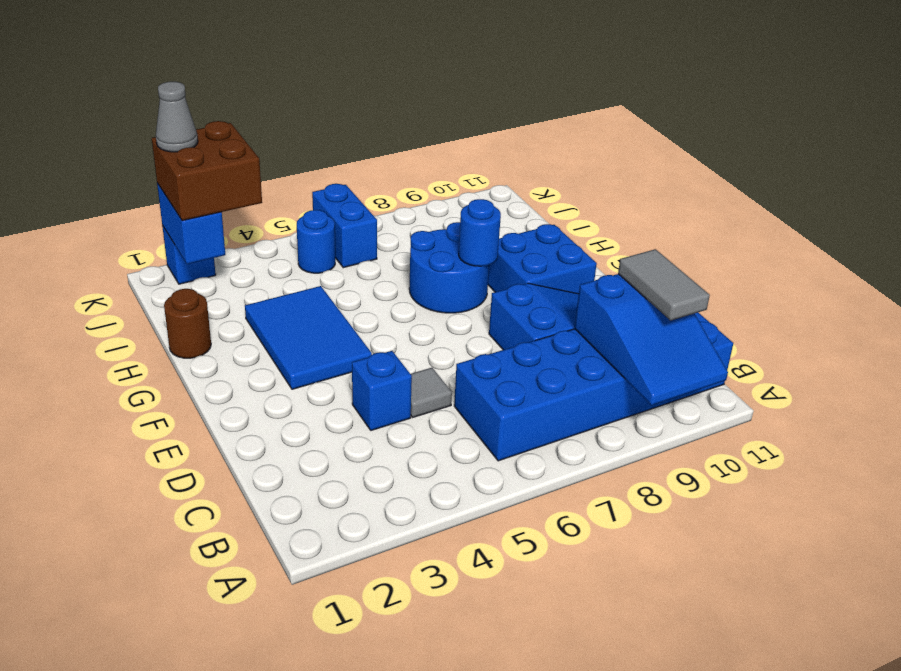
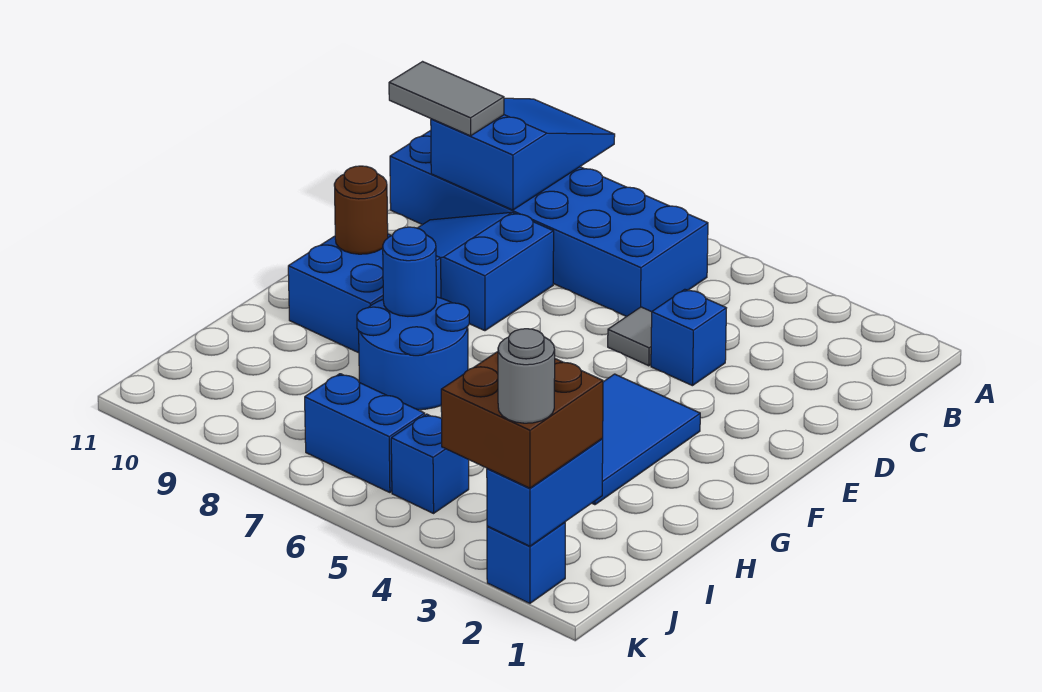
grey tile B10:C10 level 3 -> grey tile C10:C11 level 3
brown round brick H1 level 1 -> brown round brick F10 level 2
blue round brick J5 level 1 -> blue brick J5 level 1
blue brick J6:K6 level 1 -> blue brick J6:J7 level 1
grey cone K2 level 4 -> grey round brick K2 level 4

